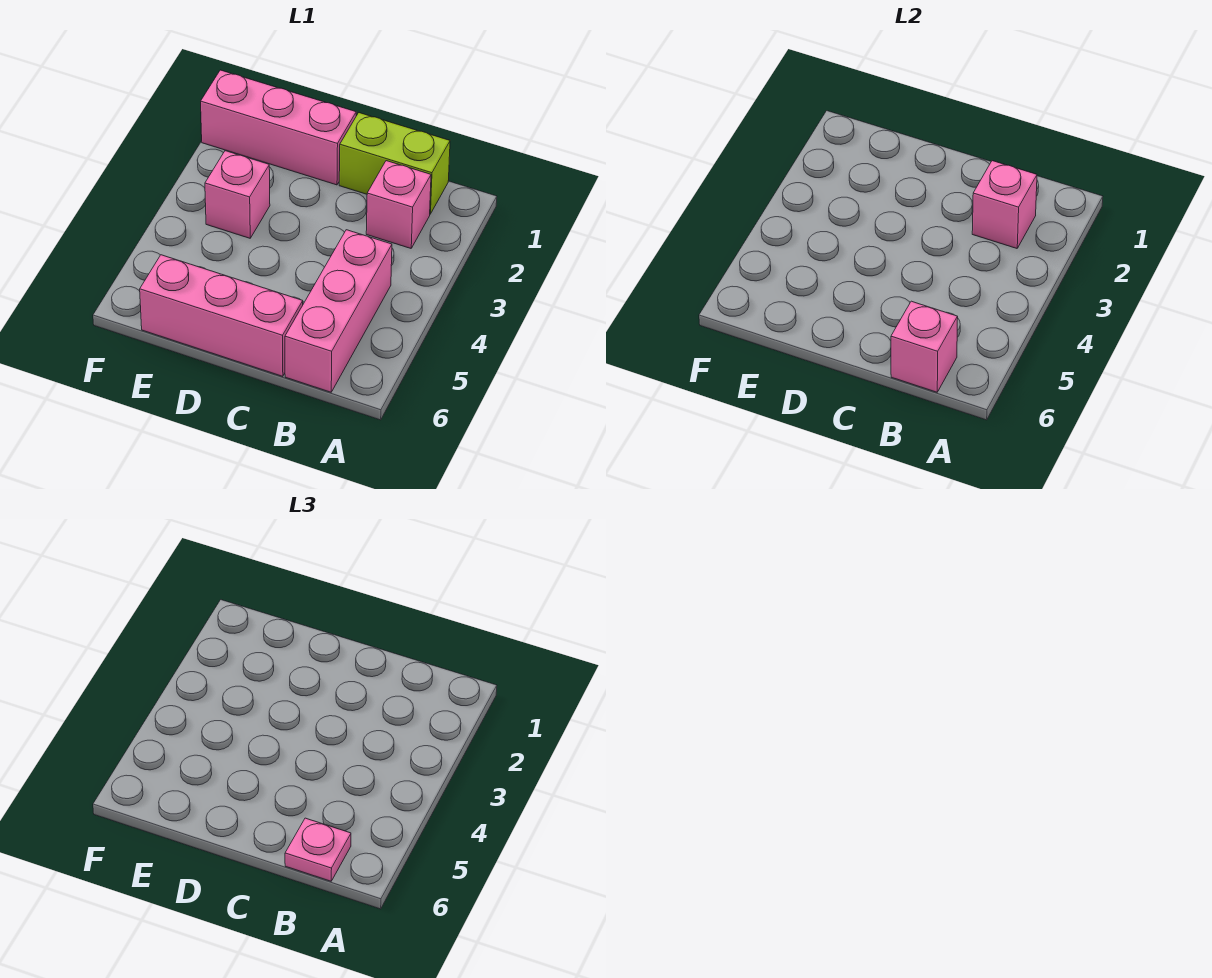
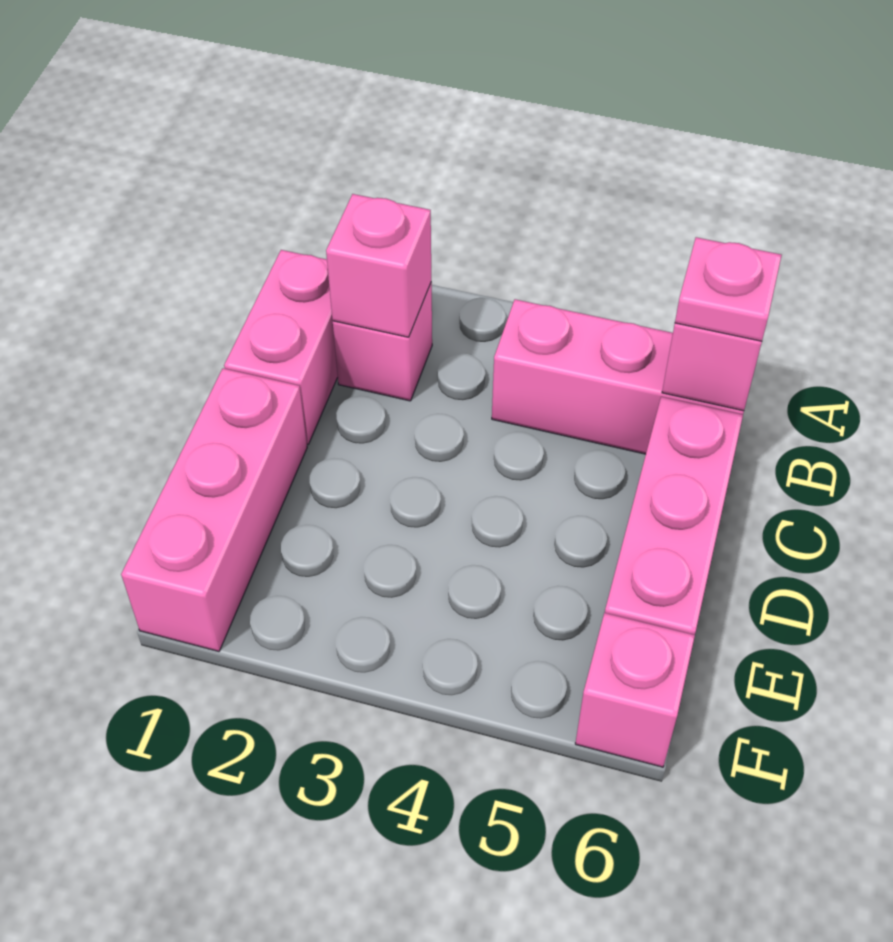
lime brick B1:C1 level 1 -> pink brick B1:C1 level 1
pink brick E3 level 1 -> pink brick F6 level 1

